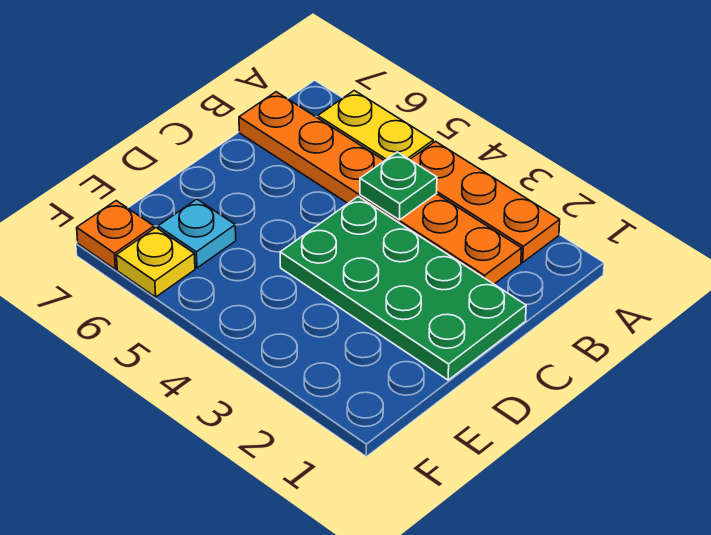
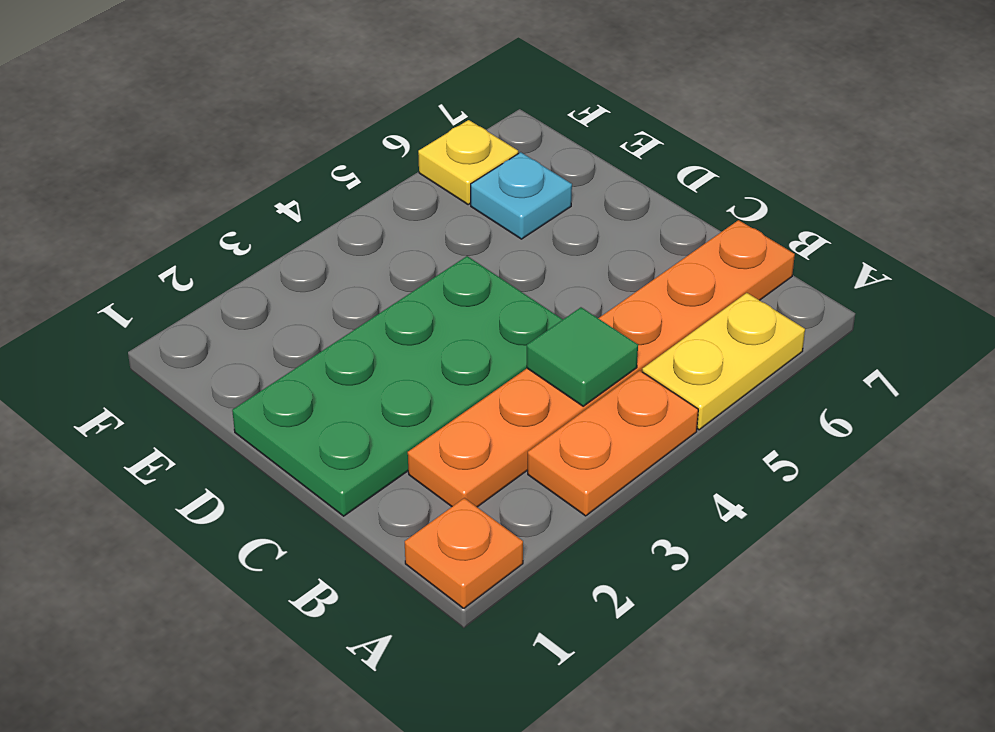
orange plate A2:A4 level 1 -> orange plate A3:A4 level 1
green plate B4 level 2 -> green tile B4 level 2
orange plate F7 level 1 -> orange plate A1 level 1

